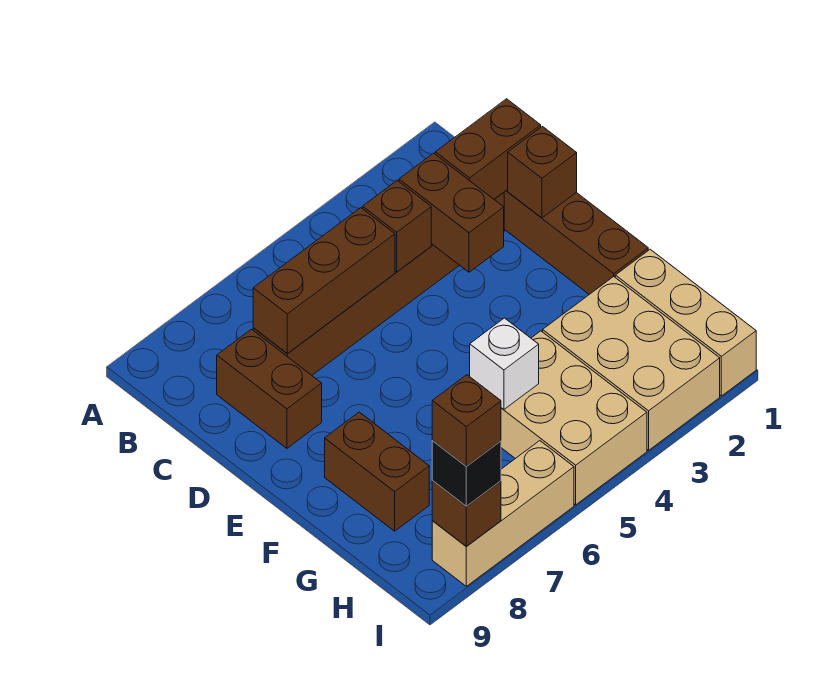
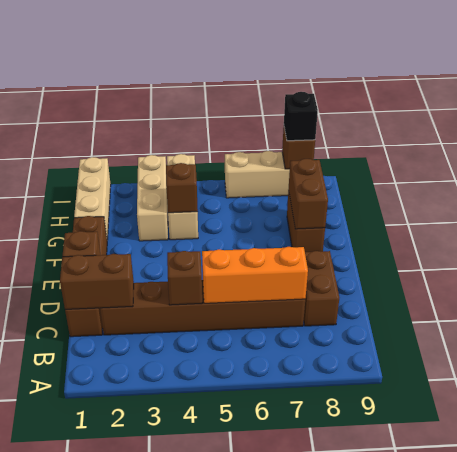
brown brick C3:D3 level 2 -> brown brick F8:G8 level 2
brown brick C5:C7 level 2 -> orange brick C5:C7 level 2
tan brick G2:I3 level 1 -> tan brick G3:I3 level 1
tan brick G4:I5 level 1 -> tan brick G4:I4 level 1
white brick G5 level 2 -> none
brown brick I8 level 4 -> brown brick G4 level 2

